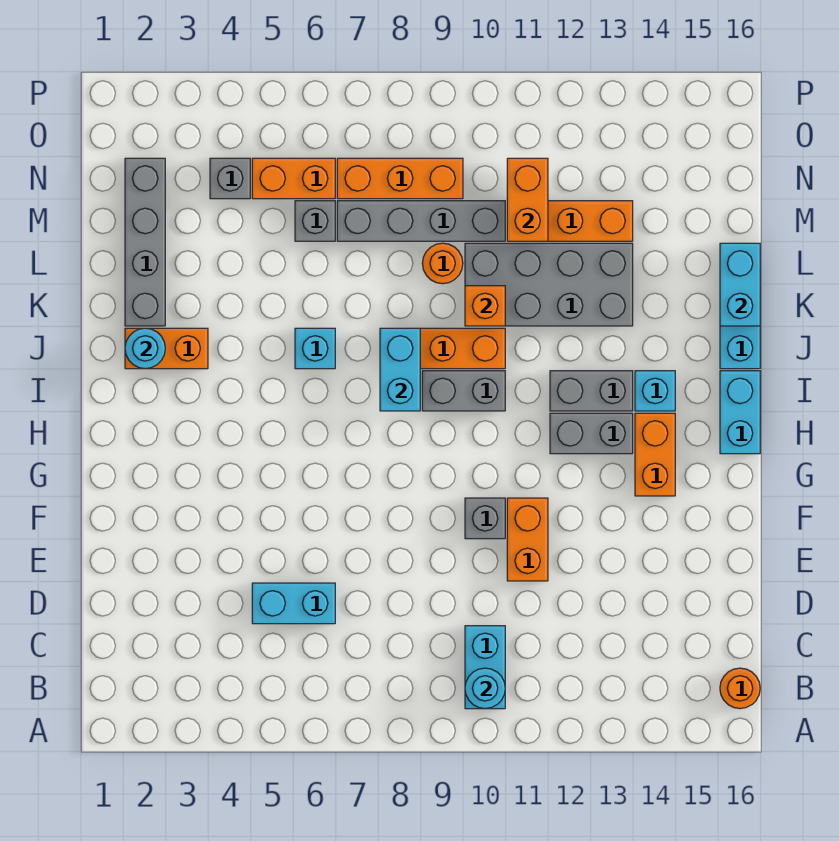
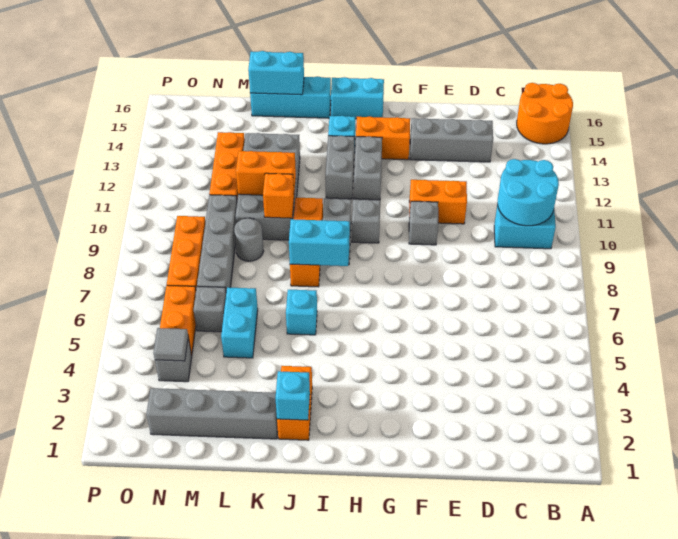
cyan round brick B10 level 2 -> cyan round brick B10:C11 level 2
orange round brick B16 level 1 -> orange round brick A15:B16 level 1
cyan brick D5:D6 level 1 -> cyan brick L5:L6 level 1
none -> grey brick D14:F14 level 1
none -> grey brick H10 level 1
cyan round brick J2 level 2 -> cyan brick J2 level 2
orange round brick L9 level 1 -> grey round brick L9 level 1
orange brick M11:N11 level 2 -> orange brick K11:L11 level 2
none -> grey tile N4 level 2

